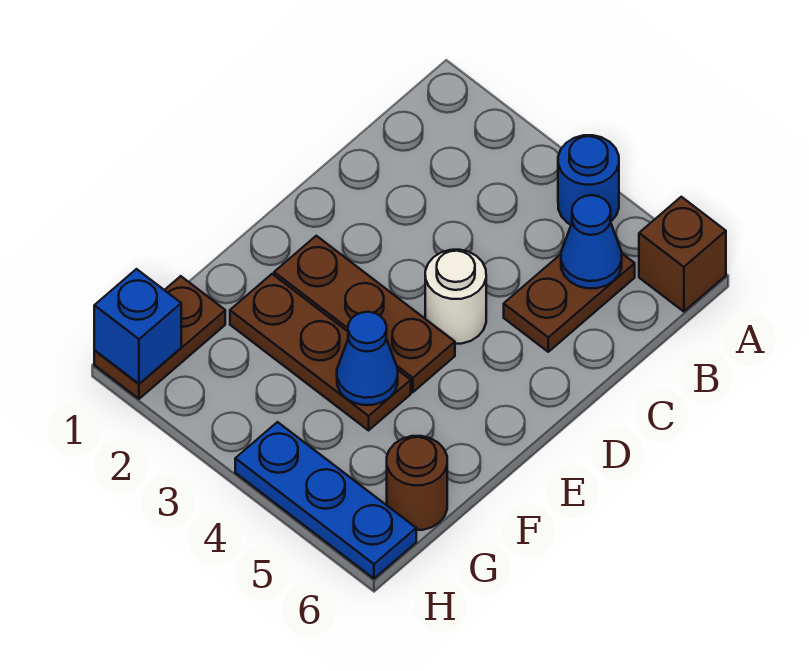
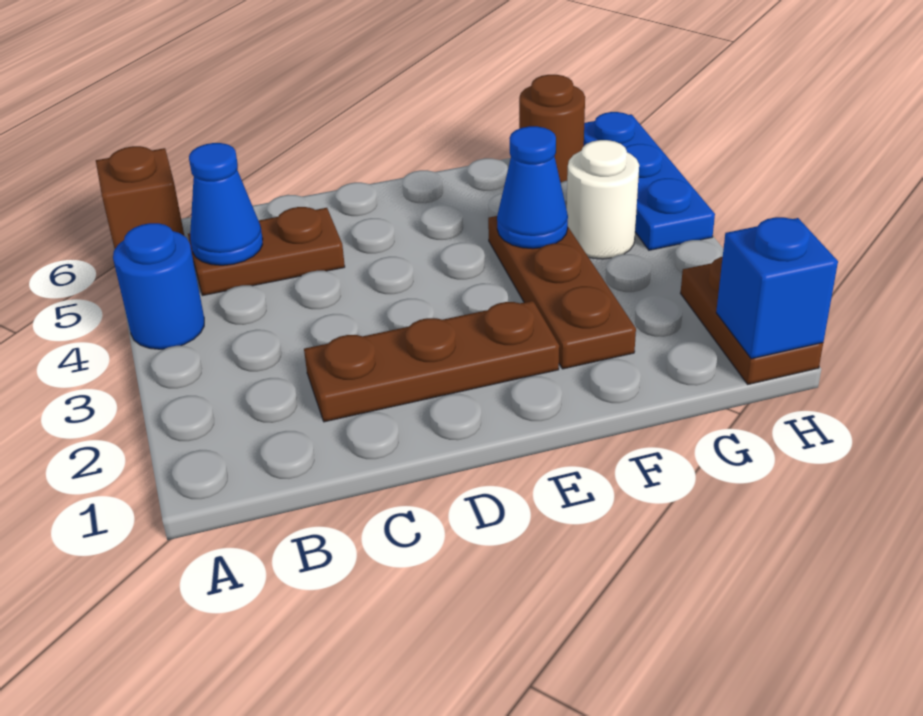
white round brick D4 level 1 -> white round brick G4 level 1
brown plate E2:E4 level 1 -> brown plate C2:E2 level 1
brown plate G1:H1 level 1 -> brown plate H1:H2 level 1

